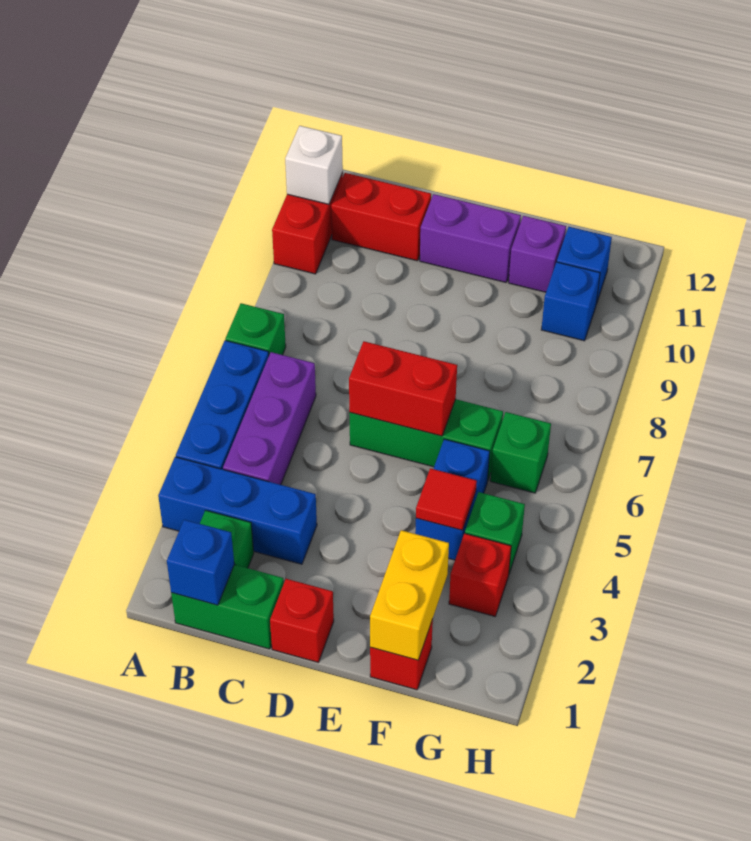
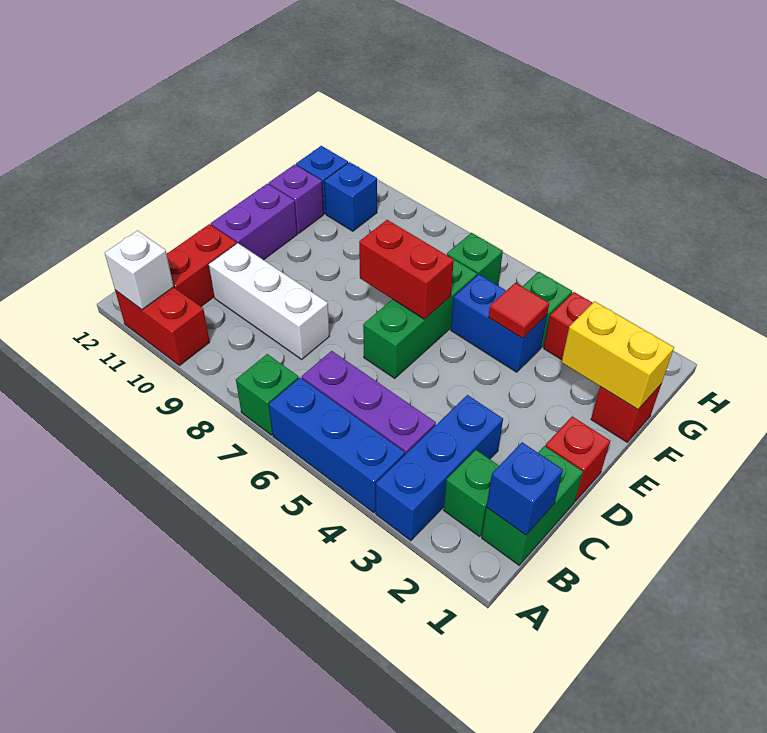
none -> white brick C8:C10 level 1
red brick D6:E6 level 2 -> red brick E6:E7 level 2

